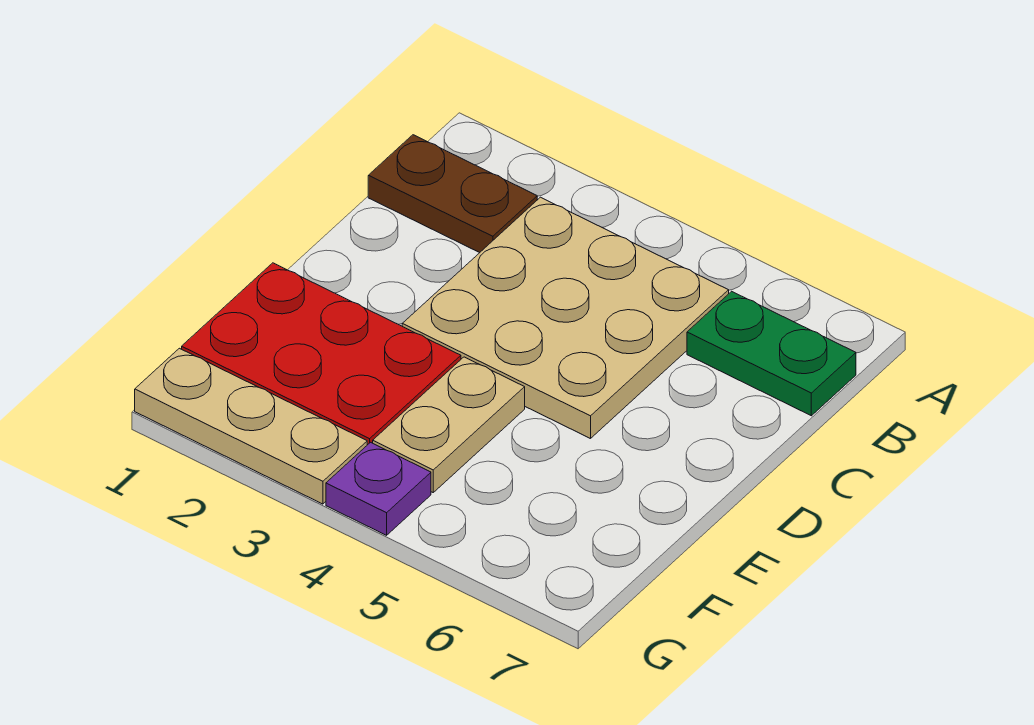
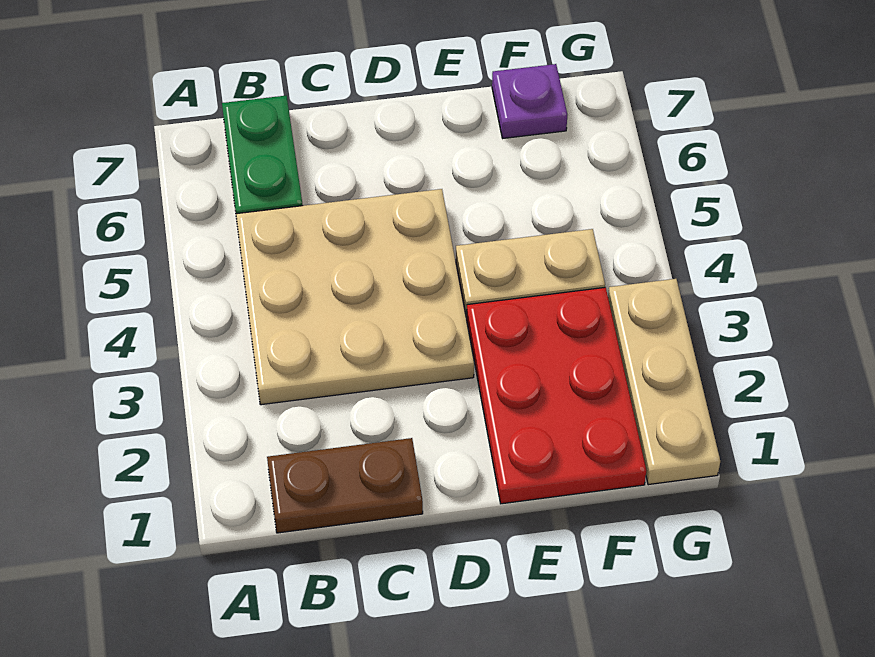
brown plate B1:B2 level 1 -> brown plate B1:C1 level 1
purple plate G4 level 1 -> purple plate F7 level 1

